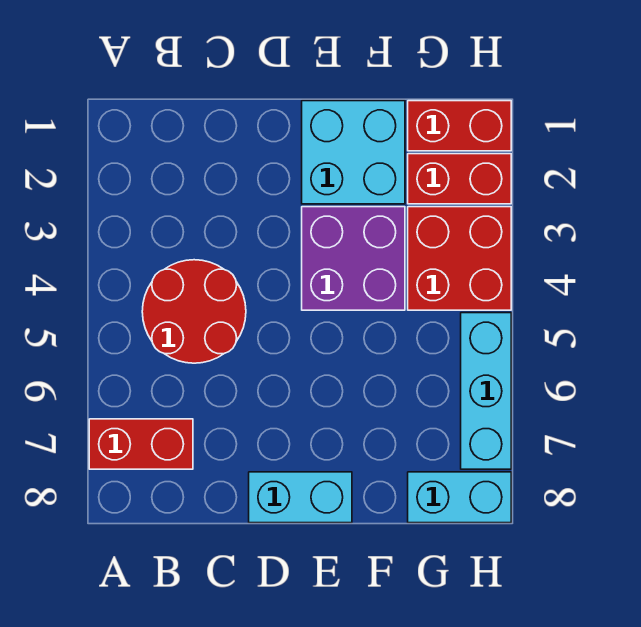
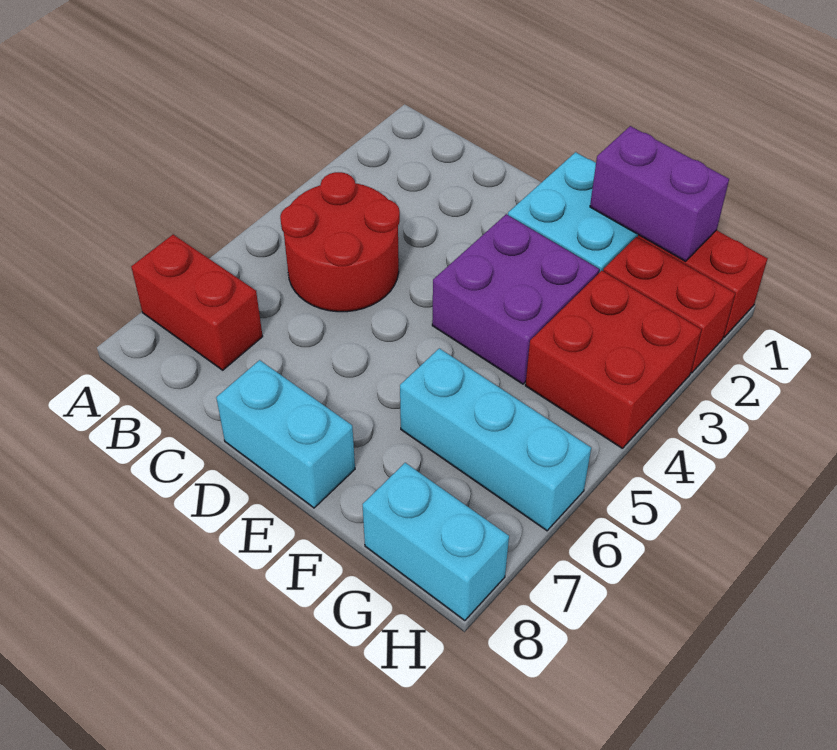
none -> purple brick F1:G1 level 2
cyan brick H5:H7 level 1 -> cyan brick F6:H6 level 1

